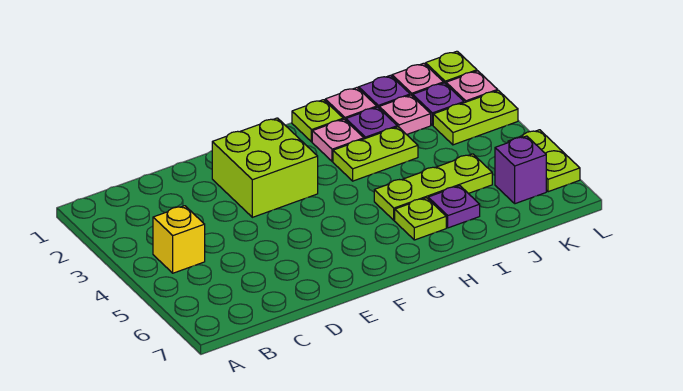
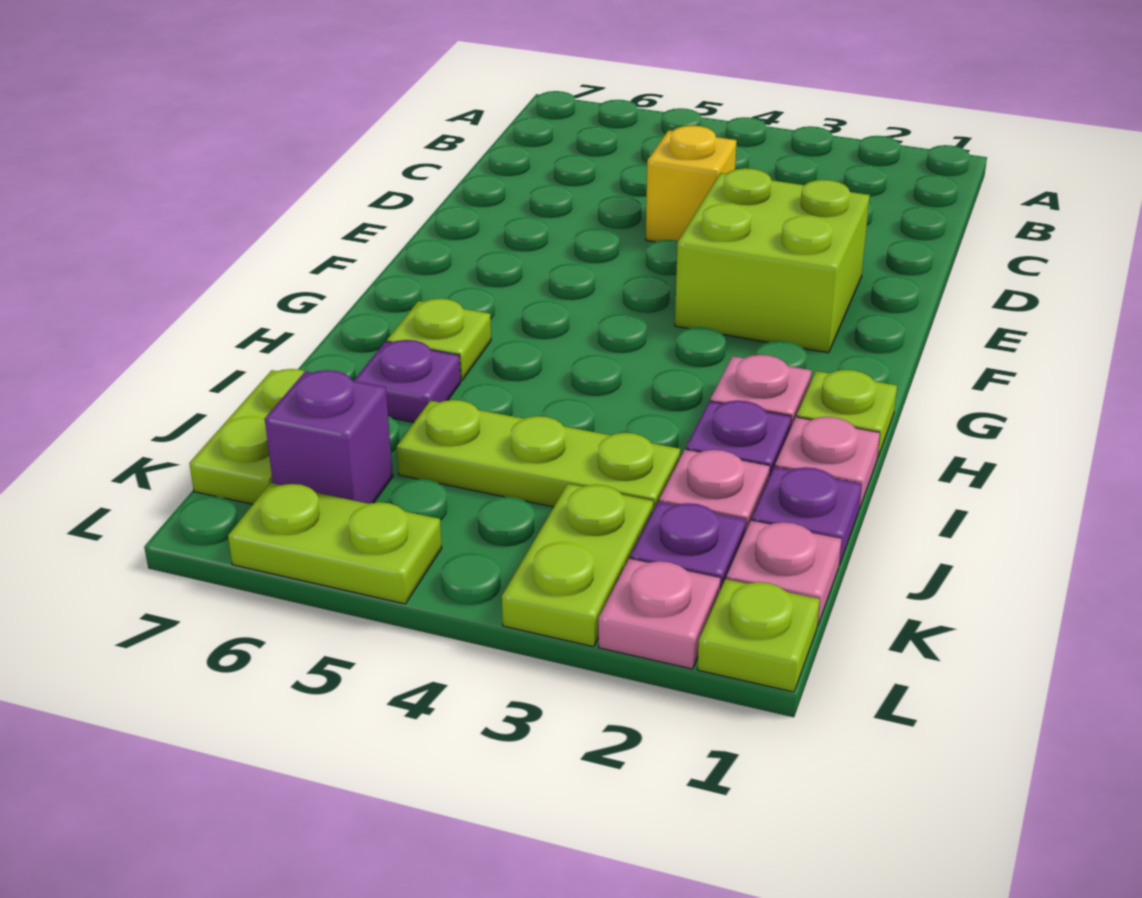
yellow brick B4 level 1 -> yellow brick D4 level 1
lime plate H3:I3 level 1 -> lime plate J7:K7 level 1
lime plate H5:J5 level 1 -> lime plate J3:J5 level 1

